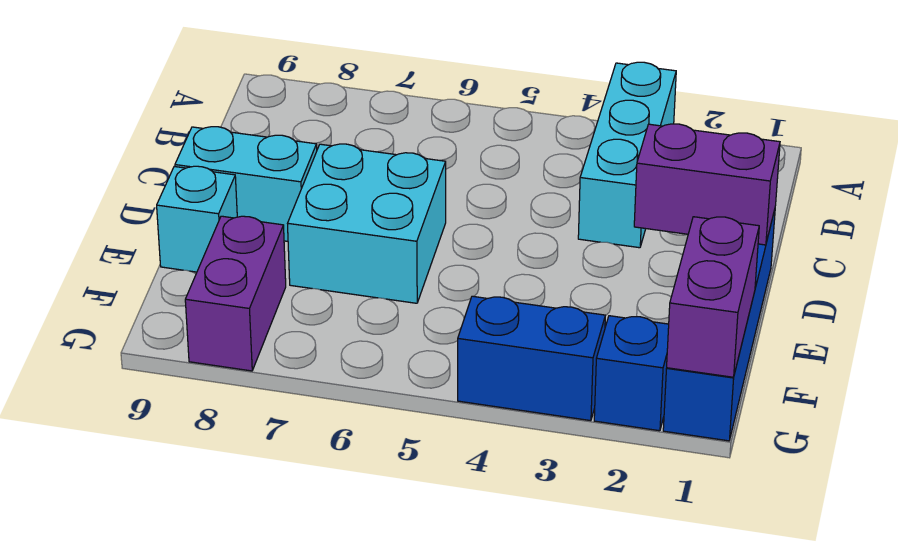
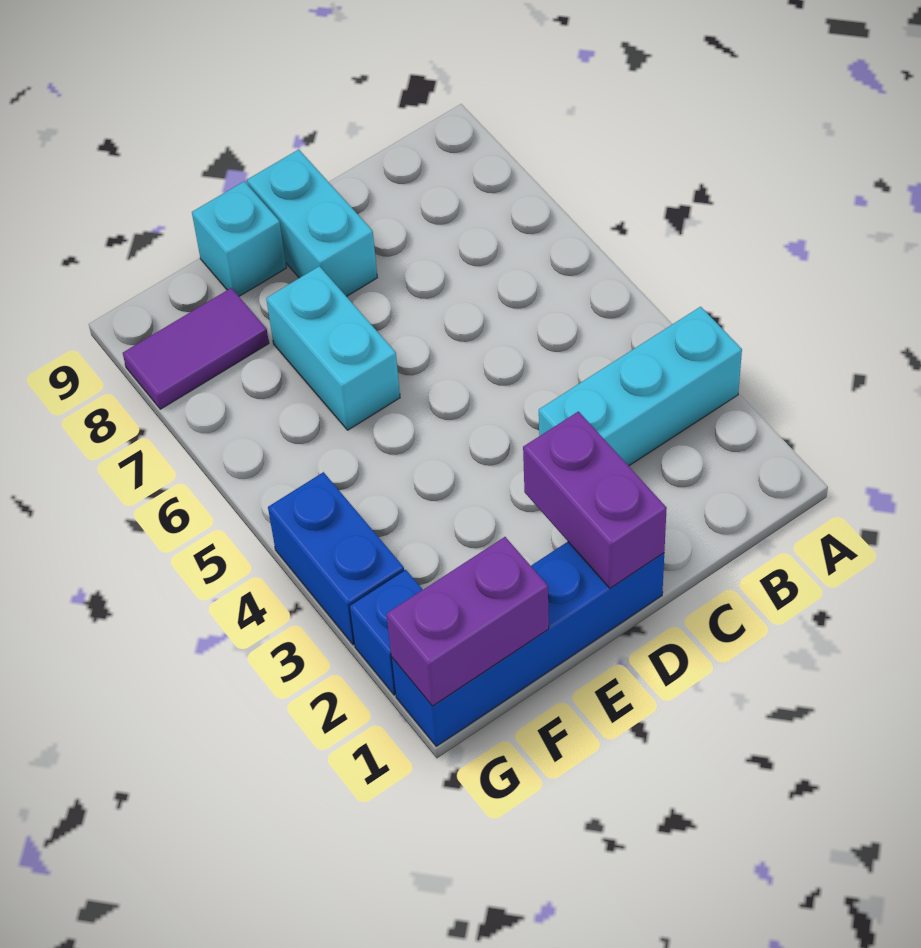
cyan brick D6:E7 level 1 -> cyan brick E6:E7 level 1
purple brick F8:G8 level 1 -> purple tile F8:G8 level 1

